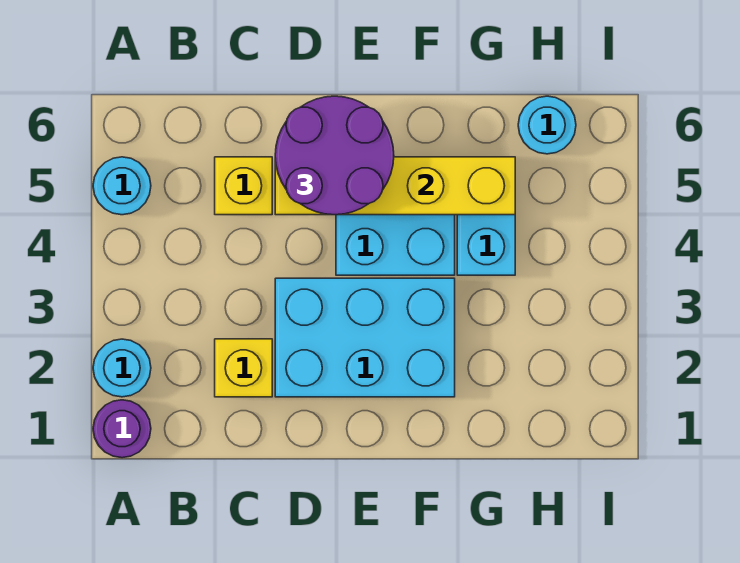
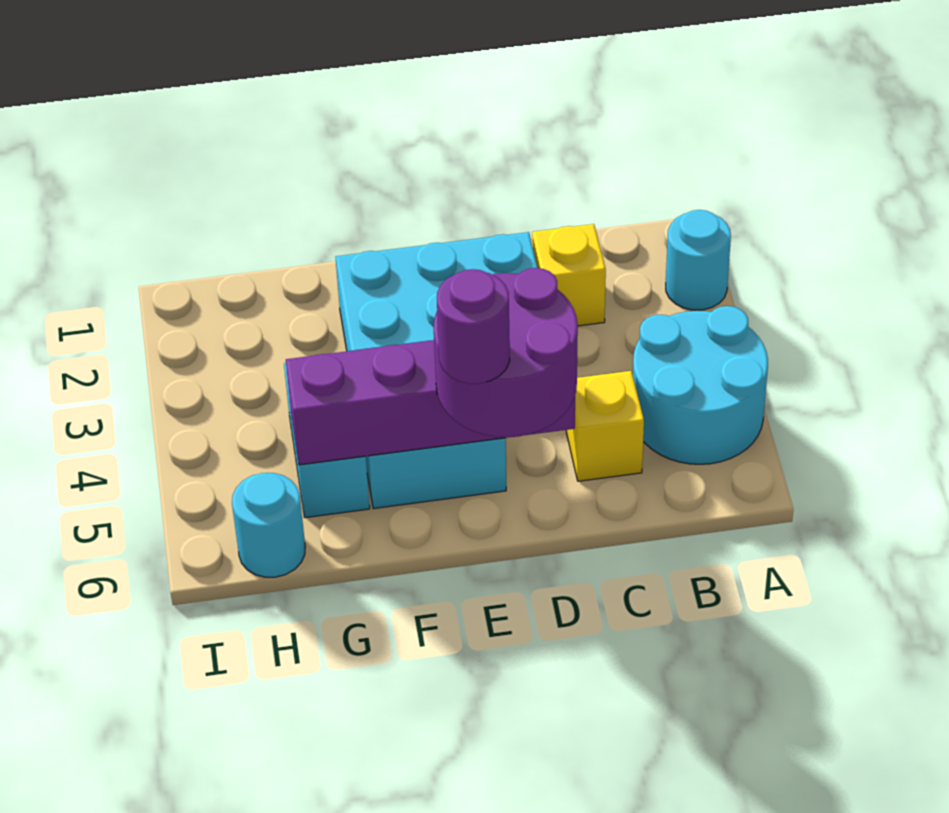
purple round brick A1 level 1 -> purple round brick E6 level 4
cyan round brick A5 level 1 -> cyan round brick A4:B5 level 1
yellow brick D5:G5 level 2 -> purple brick D5:G5 level 2

